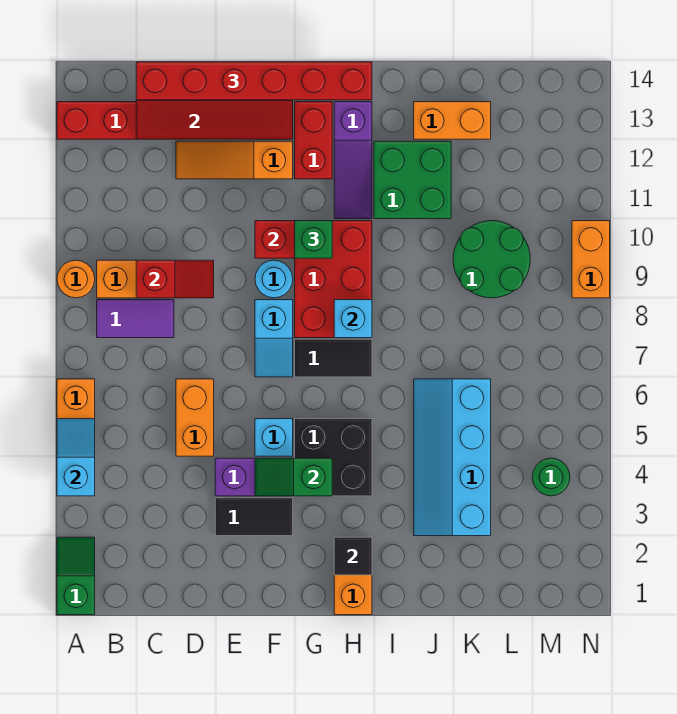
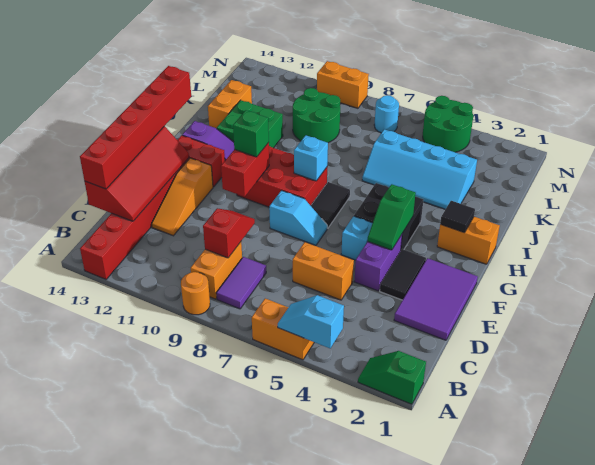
none -> purple tile D1:F2 level 1
cyan round brick F9 level 1 -> cyan round brick M7 level 1
green round brick M4 level 1 -> green round brick M4:N5 level 1

